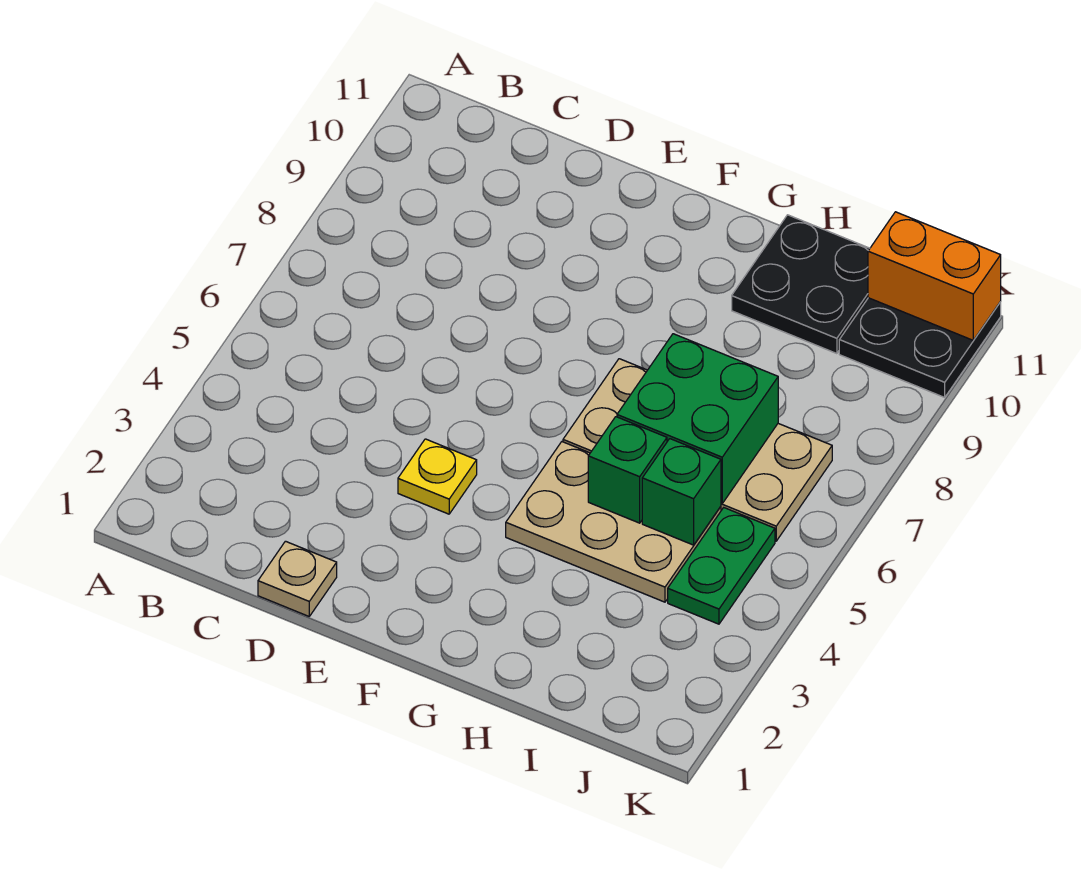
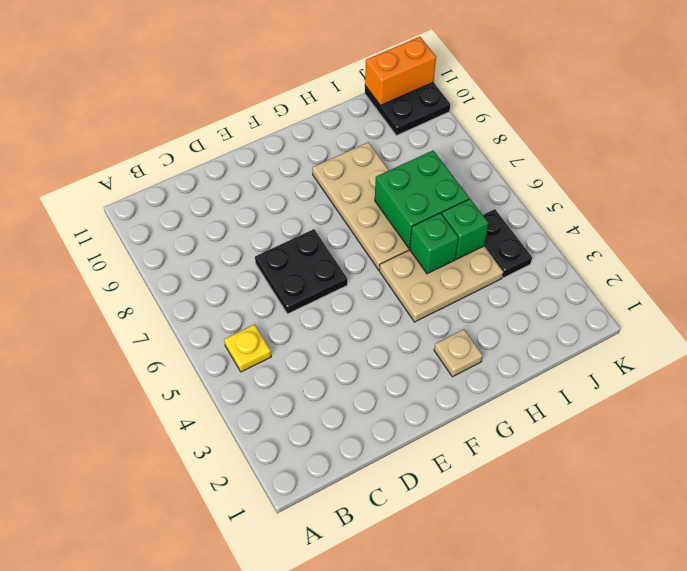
tan plate D1 level 1 -> tan plate G2 level 1
yellow plate E4 level 1 -> yellow plate B5 level 1
tan plate G6:J7 level 1 -> tan plate G6:H9 level 1
black plate H10:I11 level 1 -> black plate D6:E7 level 1
green plate J4:J5 level 1 -> black plate J4:J5 level 1

